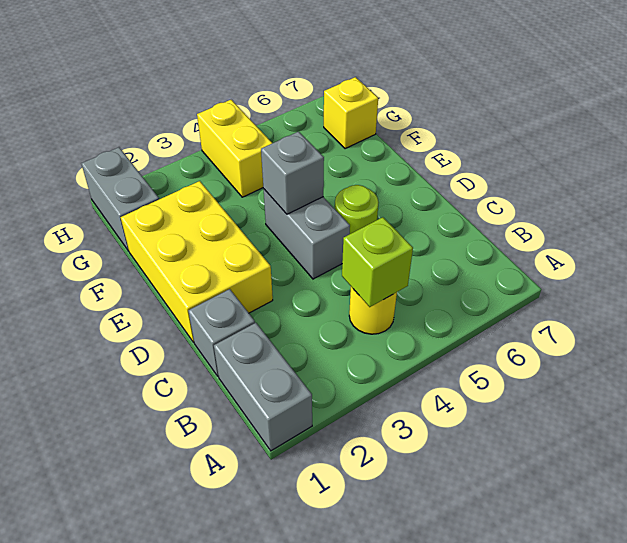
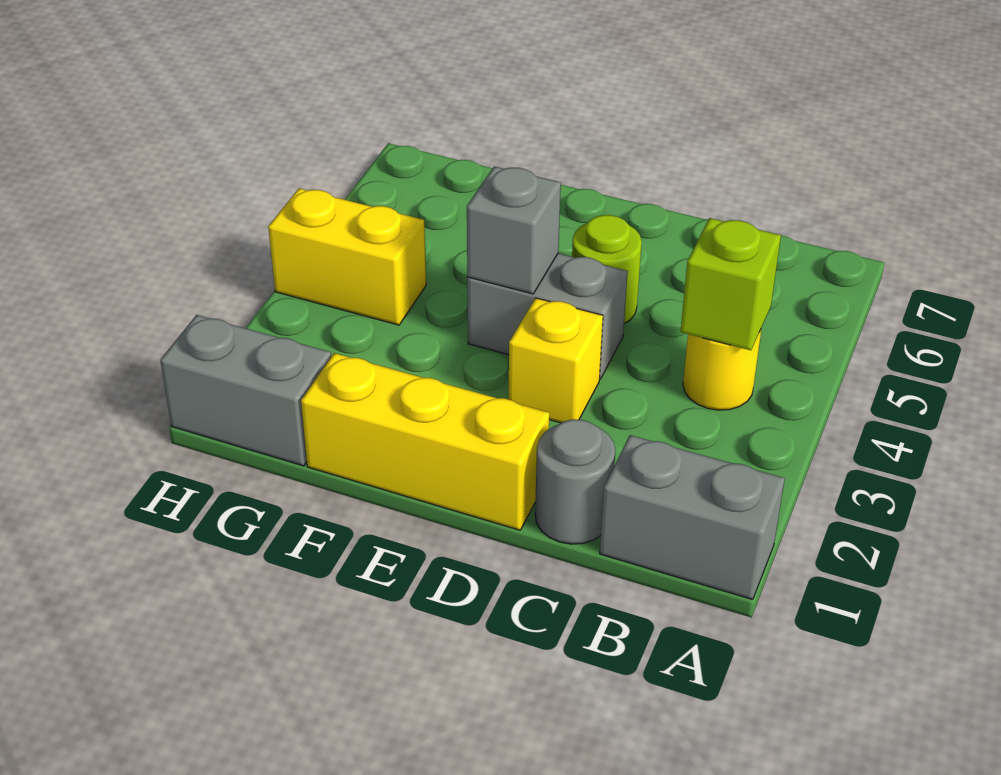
grey brick C1 level 1 -> grey round brick C1 level 1
yellow brick D1:F2 level 1 -> yellow brick D1:F1 level 1
yellow brick G7 level 1 -> yellow brick D3 level 1

